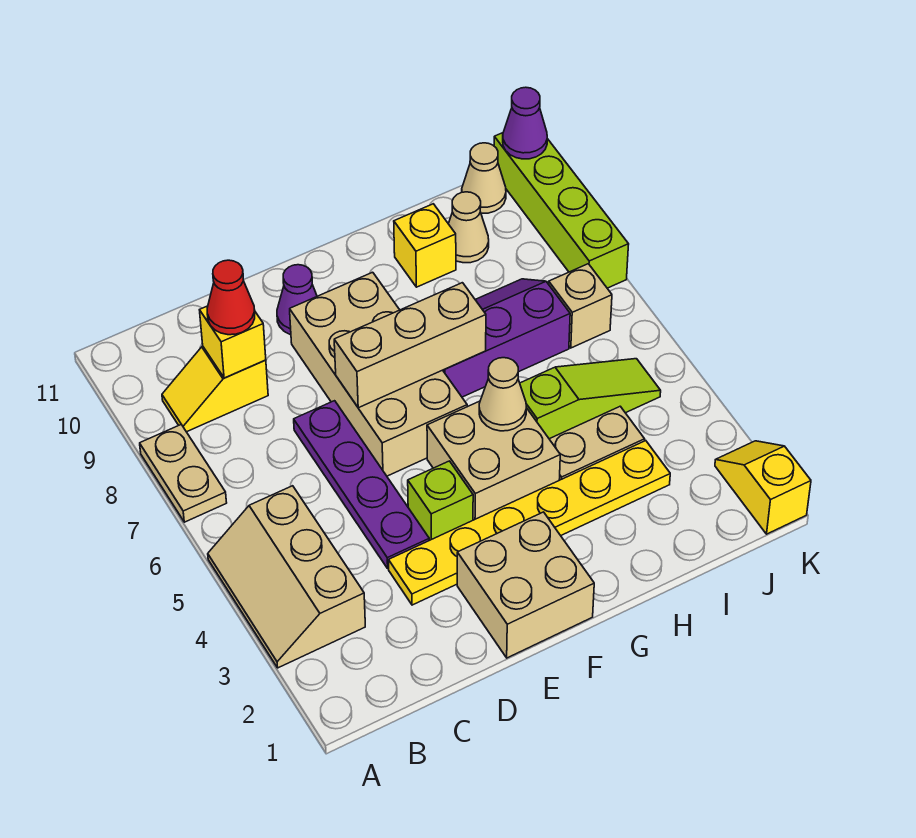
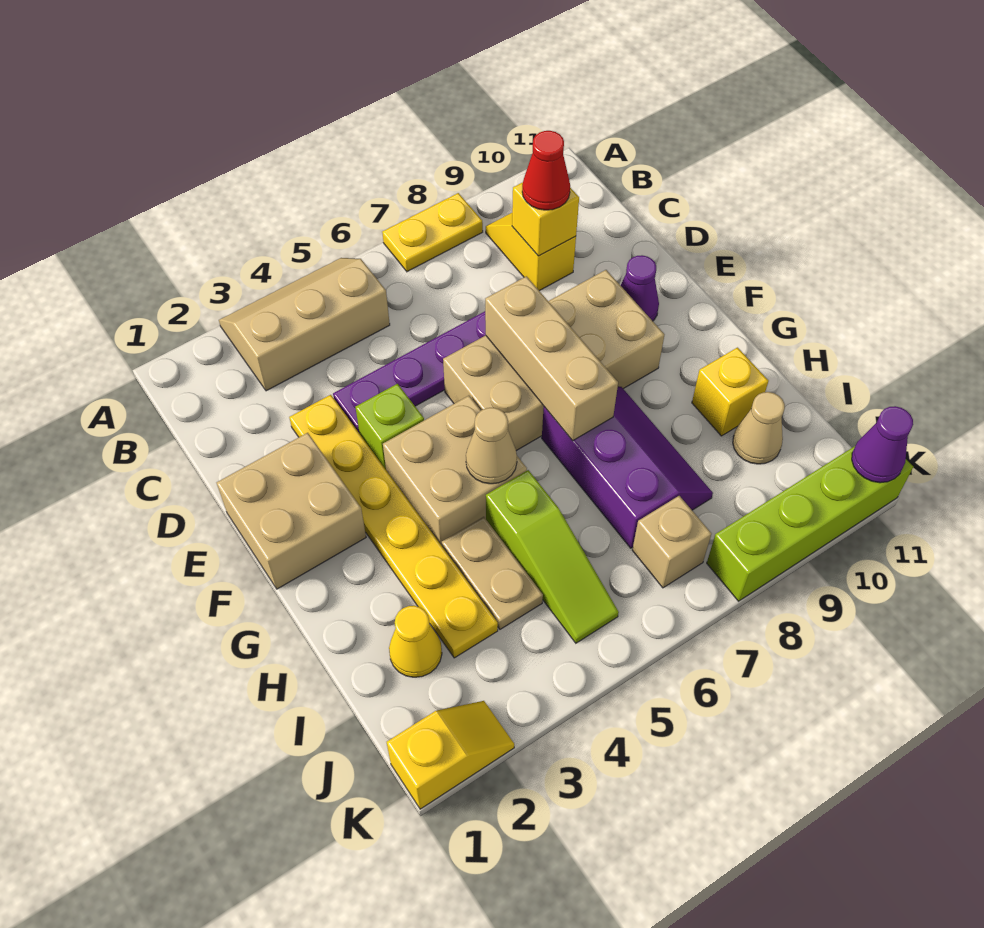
tan plate A7:A8 level 1 -> yellow plate A7:A8 level 1
none -> yellow cone I2 level 1
tan cone J11 level 1 -> none

